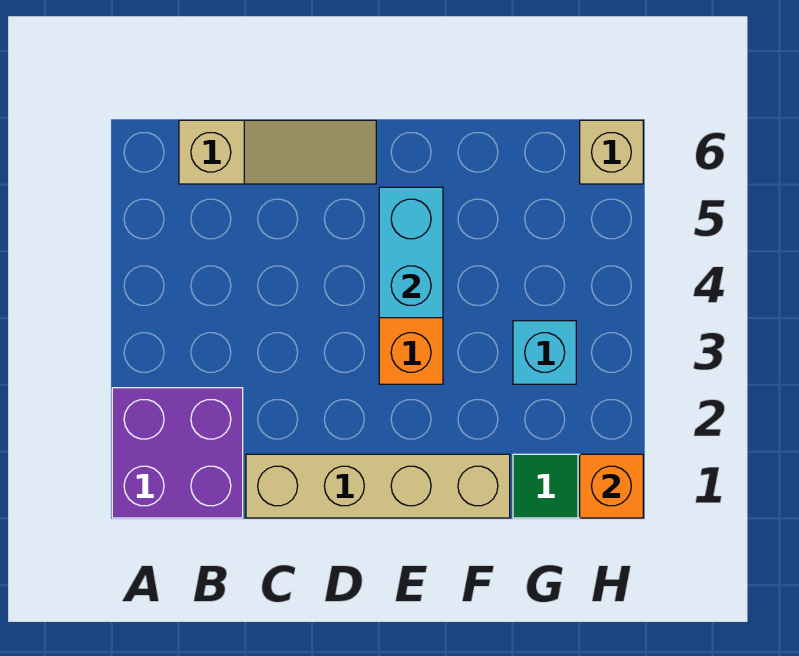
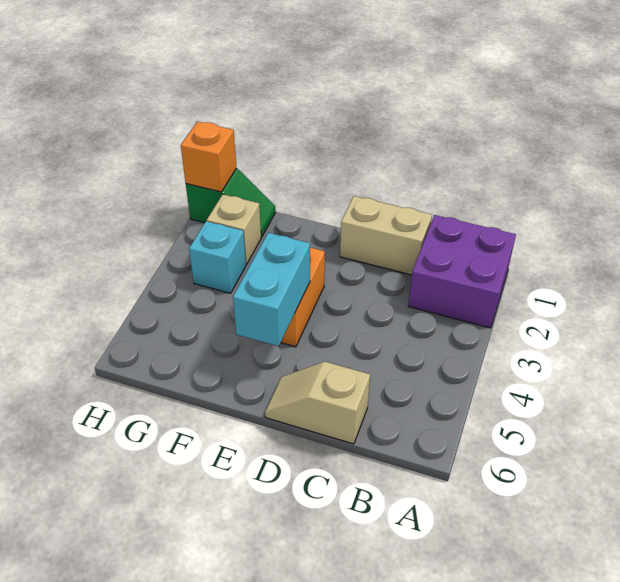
tan slope B6:D6 level 1 top B -> tan slope C6:D6 level 1 top C
tan brick C1:F1 level 1 -> tan brick C1:D1 level 1
tan brick H6 level 1 -> tan brick G2 level 1

